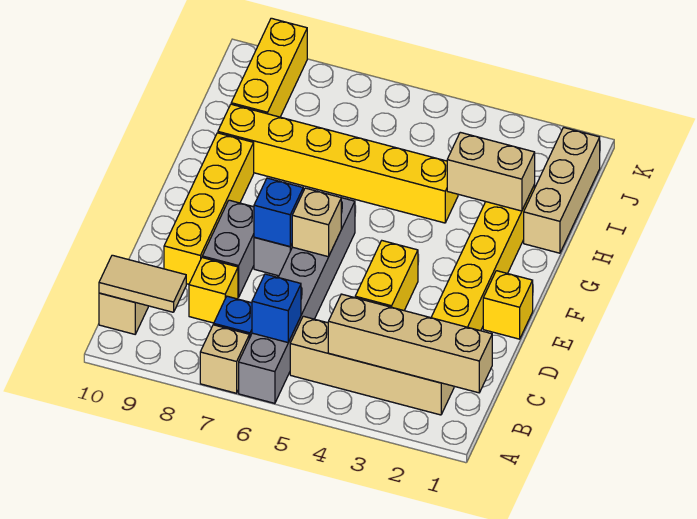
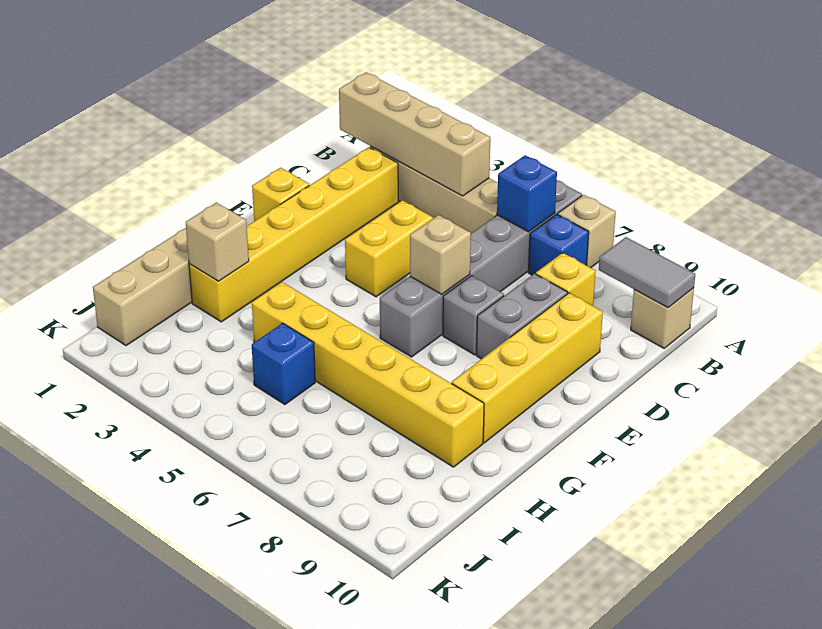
tan tile B9:B10 level 2 -> grey tile B9:B10 level 2
blue brick E7 level 2 -> blue brick I5 level 1
tan brick H2:H3 level 2 -> tan brick H2 level 2
yellow brick I9:K9 level 1 -> none

